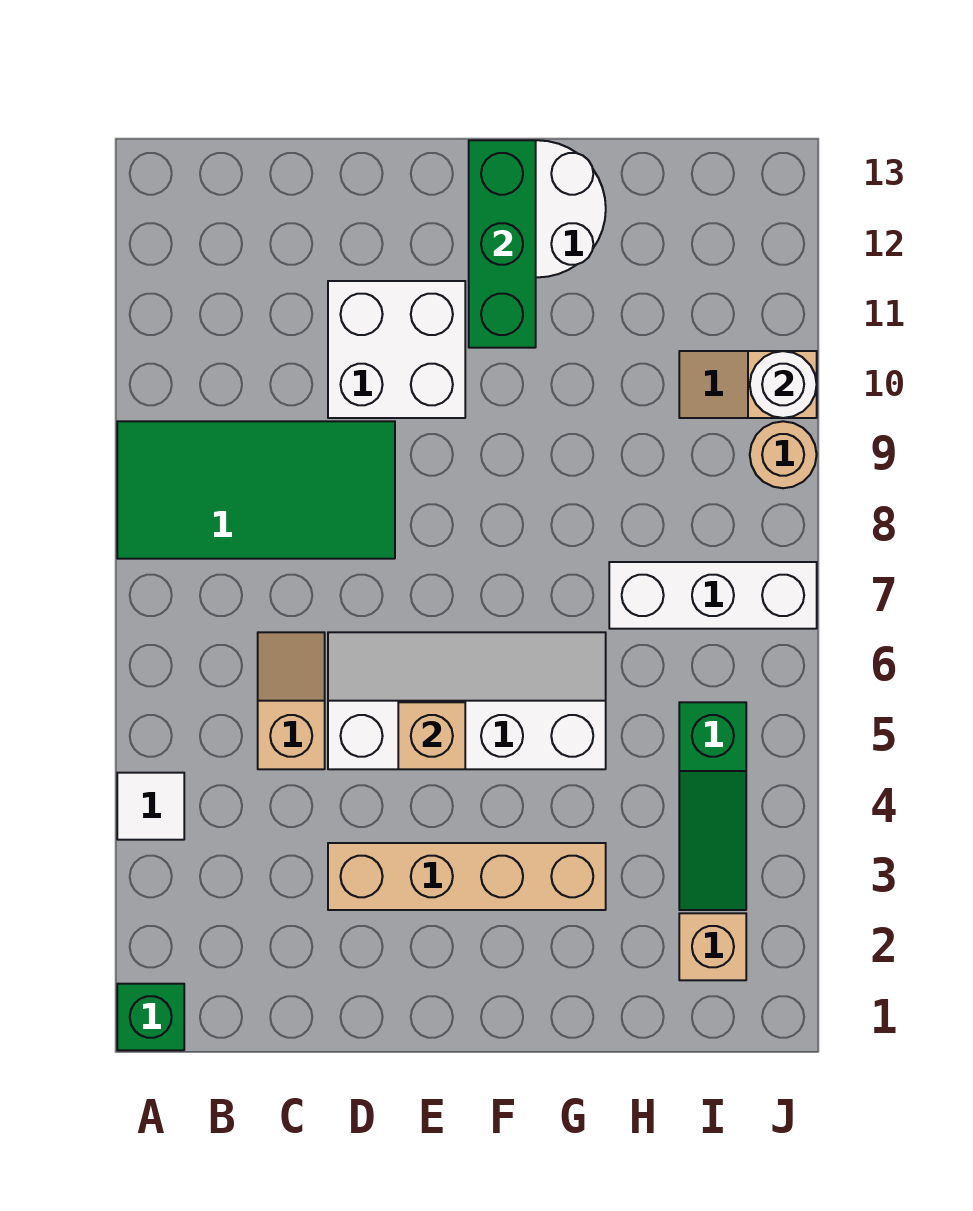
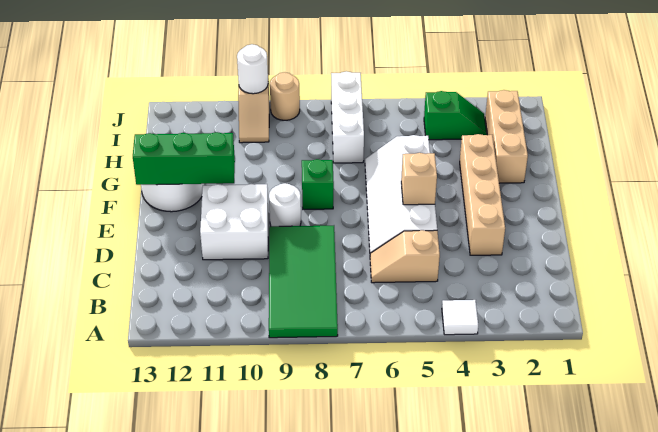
green brick A1 level 1 -> green brick F8 level 1
none -> white round brick E9 level 1
tan brick I2 level 1 -> tan brick G2:I2 level 1
green slope I3:I5 level 1 top 5 -> green slope I3:I4 level 1 top 4

